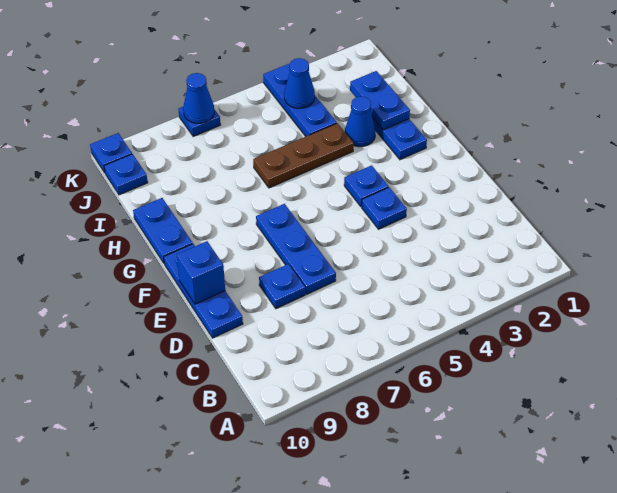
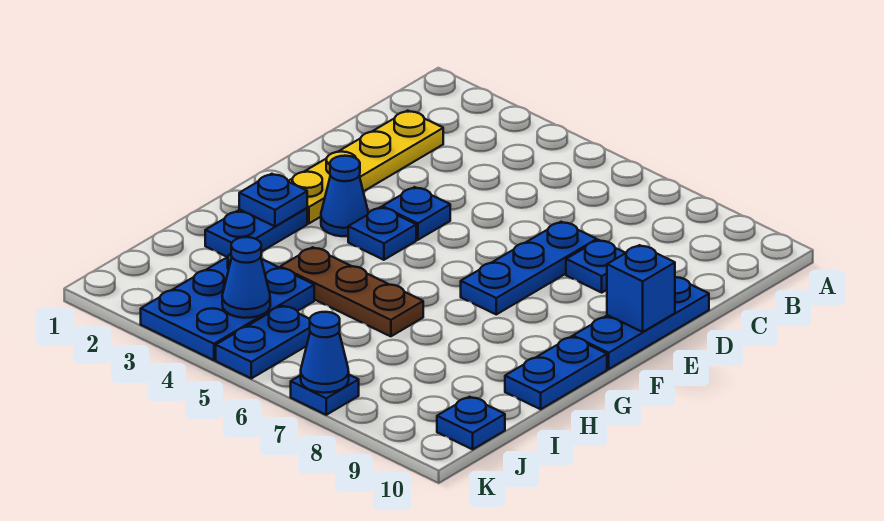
none -> yellow plate C2:F2 level 1
blue plate H2:I2 level 2 -> blue plate J5:K5 level 1
blue cone H3 level 1 -> blue cone F3 level 1
blue plate I4:K4 level 1 -> blue plate I3:K4 level 1
blue plate K10 level 1 -> blue plate G2 level 2

